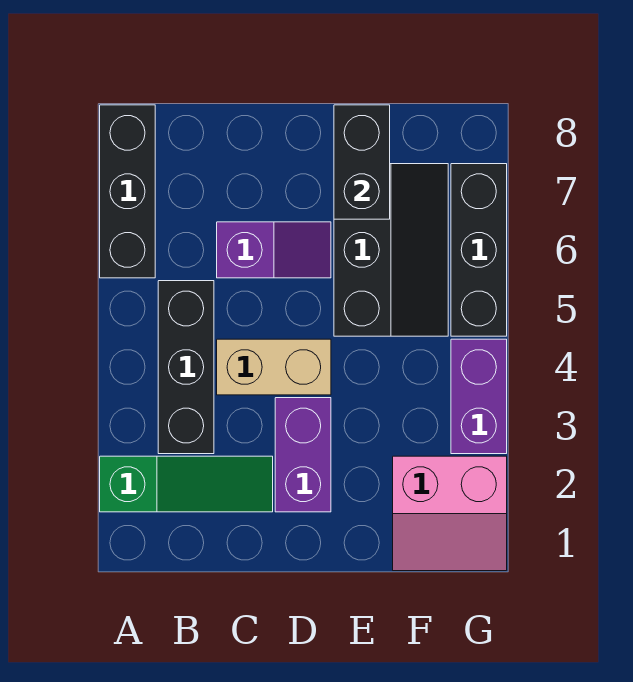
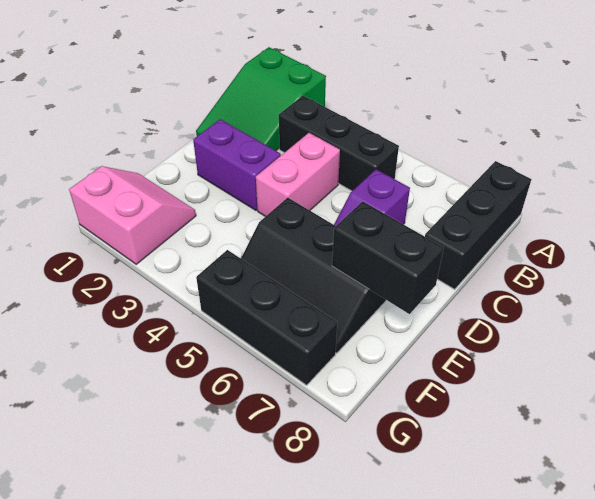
green slope A2:C2 level 1 top A -> green slope A1:C2 level 1 top A
black brick A6:A8 level 1 -> black brick A8:C8 level 1
tan brick C4:D4 level 1 -> pink brick C4:D4 level 1
pink slope F1:G2 level 1 top 2 -> pink slope F1:G2 level 1 top G
purple brick G3:G4 level 1 -> none

